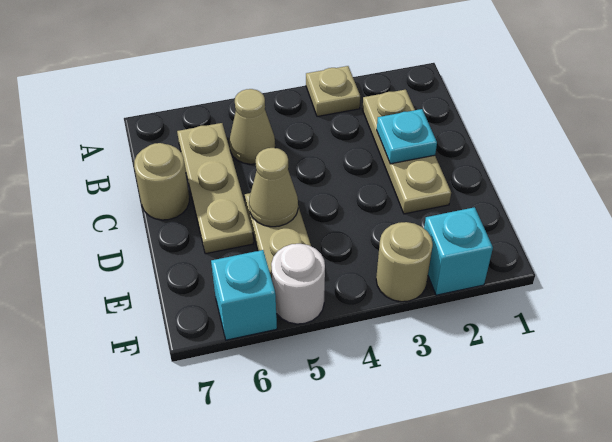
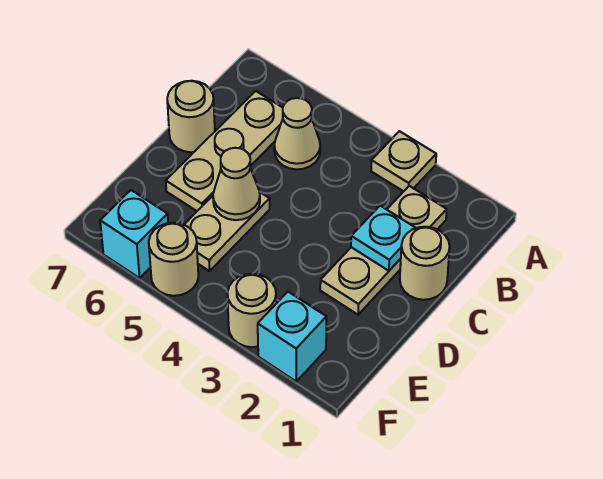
none -> tan round brick C1 level 1
white round brick F5 level 1 -> tan round brick F5 level 1

